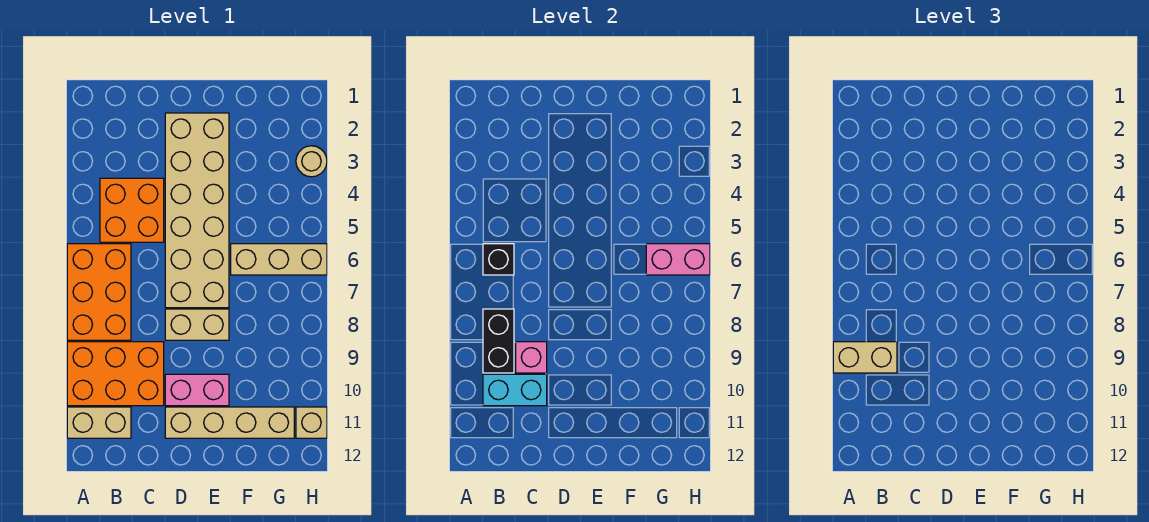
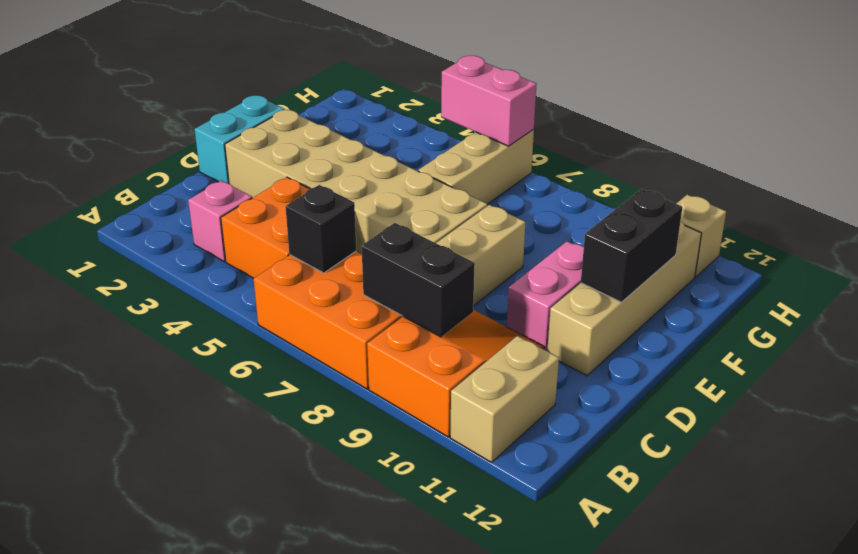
orange brick A9:C10 level 1 -> orange slope A9:C10 level 1 top A
tan brick A9:B9 level 3 -> none
cyan brick B10:C10 level 2 -> cyan brick D1:E1 level 1
pink brick C9 level 2 -> pink brick B3 level 1
none -> black brick E11:F11 level 2
pink brick G6:H6 level 2 -> pink brick H5:H6 level 2
tan round brick H3 level 1 -> none

